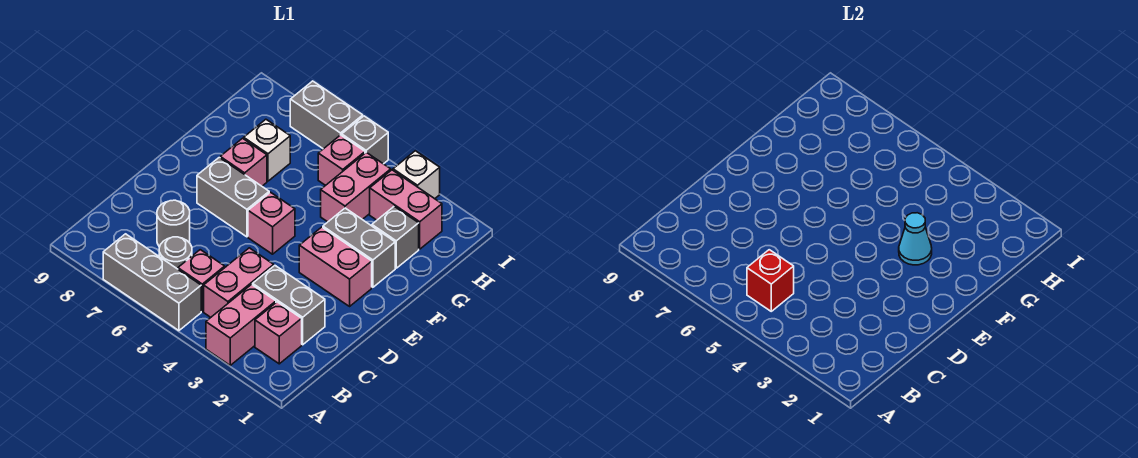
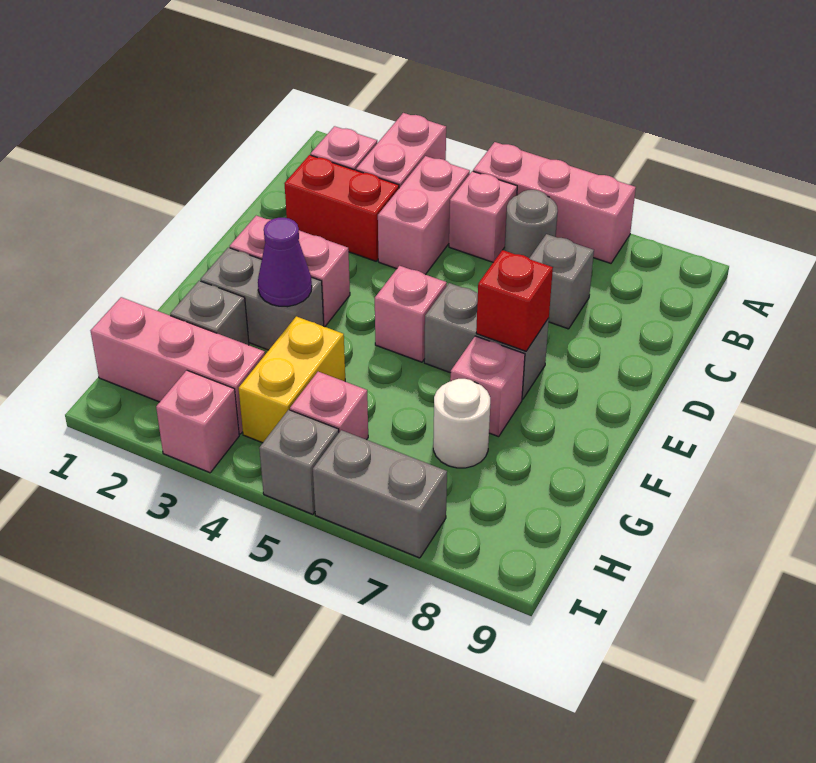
grey brick A5:A7 level 1 -> pink brick A5:A7 level 1
red brick B5 level 2 -> red brick E7 level 2
grey brick C2:C3 level 1 -> red brick C2:C3 level 1
grey round brick C7 level 1 -> grey brick C7 level 1
cyan cone F3 level 2 -> purple cone F3 level 2
pink brick G4:H4 level 1 -> yellow brick G4:H4 level 1
white brick G7 level 1 -> white round brick G7 level 1
pink brick H2:H3 level 1 -> pink brick H1:H3 level 1
white brick I3 level 1 -> pink brick I3 level 1

